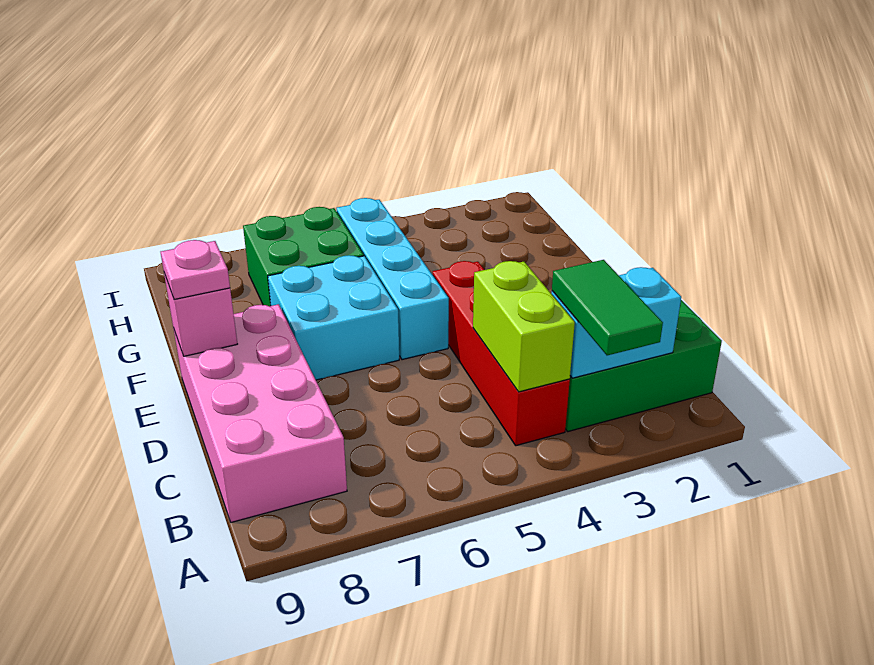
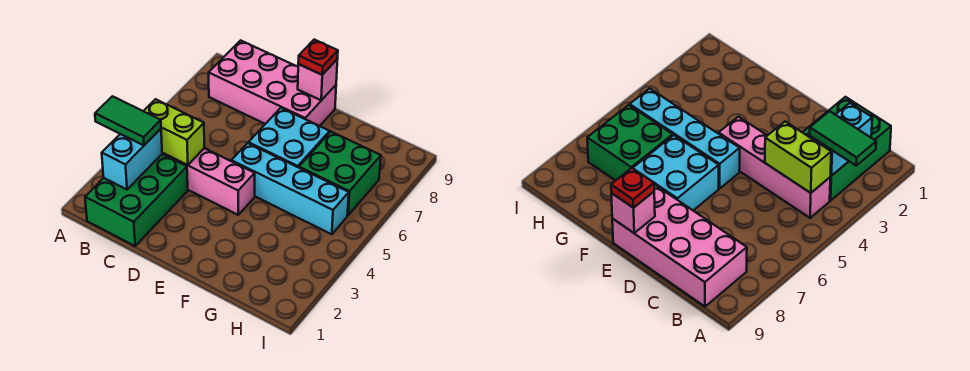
red brick B4:E4 level 1 -> pink brick B4:E4 level 1
pink plate E9 level 3 -> red plate E9 level 3

